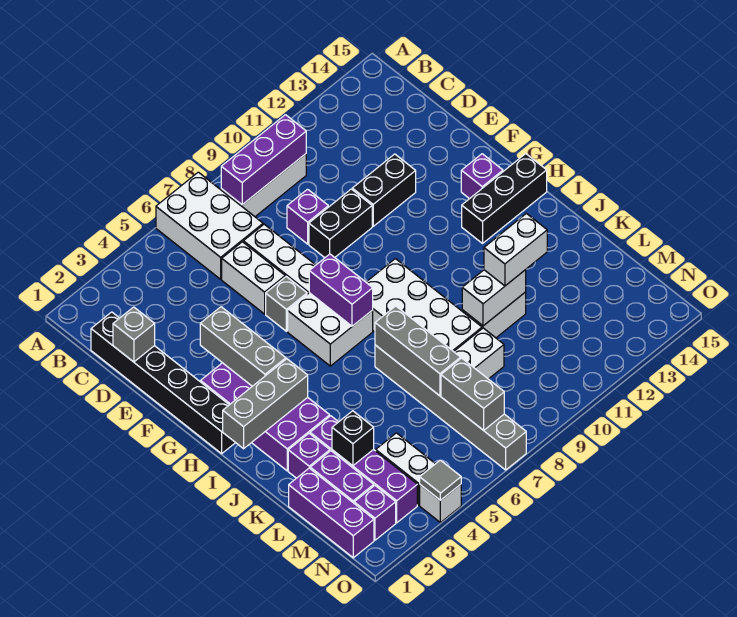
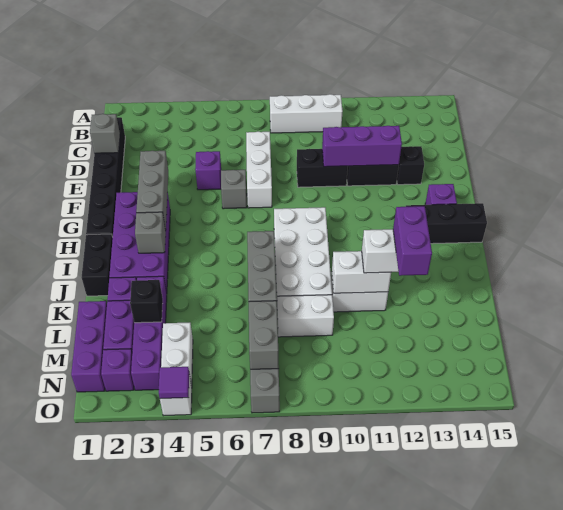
white brick A6:C7 level 1 -> none
purple brick B8:B10 level 2 -> purple brick E10:E12 level 2
white brick D6:E6 level 1 -> none
purple brick D9 level 1 -> purple brick E5 level 1
none -> black brick E13 level 1
white brick G6:H7 level 1 -> none
purple brick G7:H7 level 2 -> purple brick K12:L12 level 4
none -> black brick I1:J1 level 1
grey brick I1:I3 level 2 -> grey brick I3 level 2
grey tile O4 level 2 -> purple tile O4 level 2

